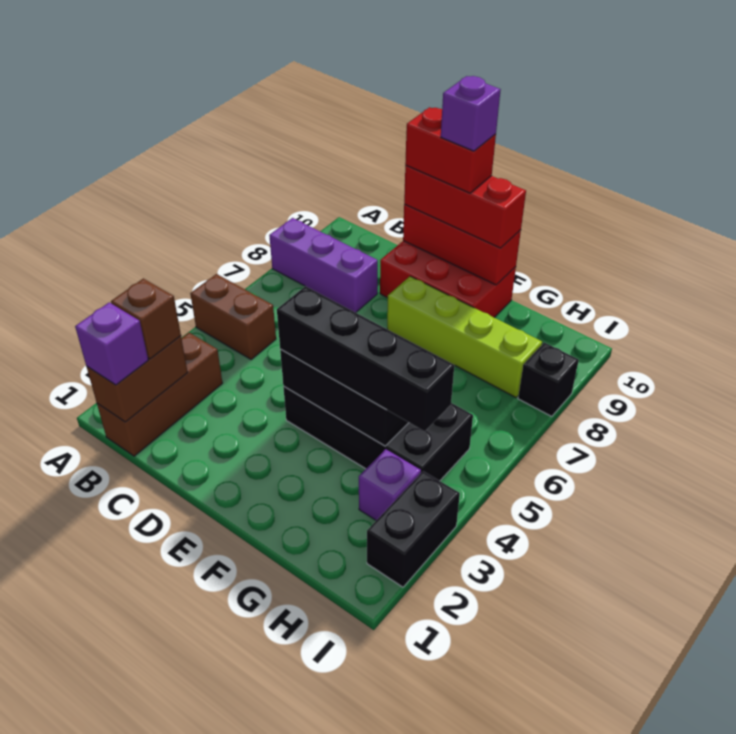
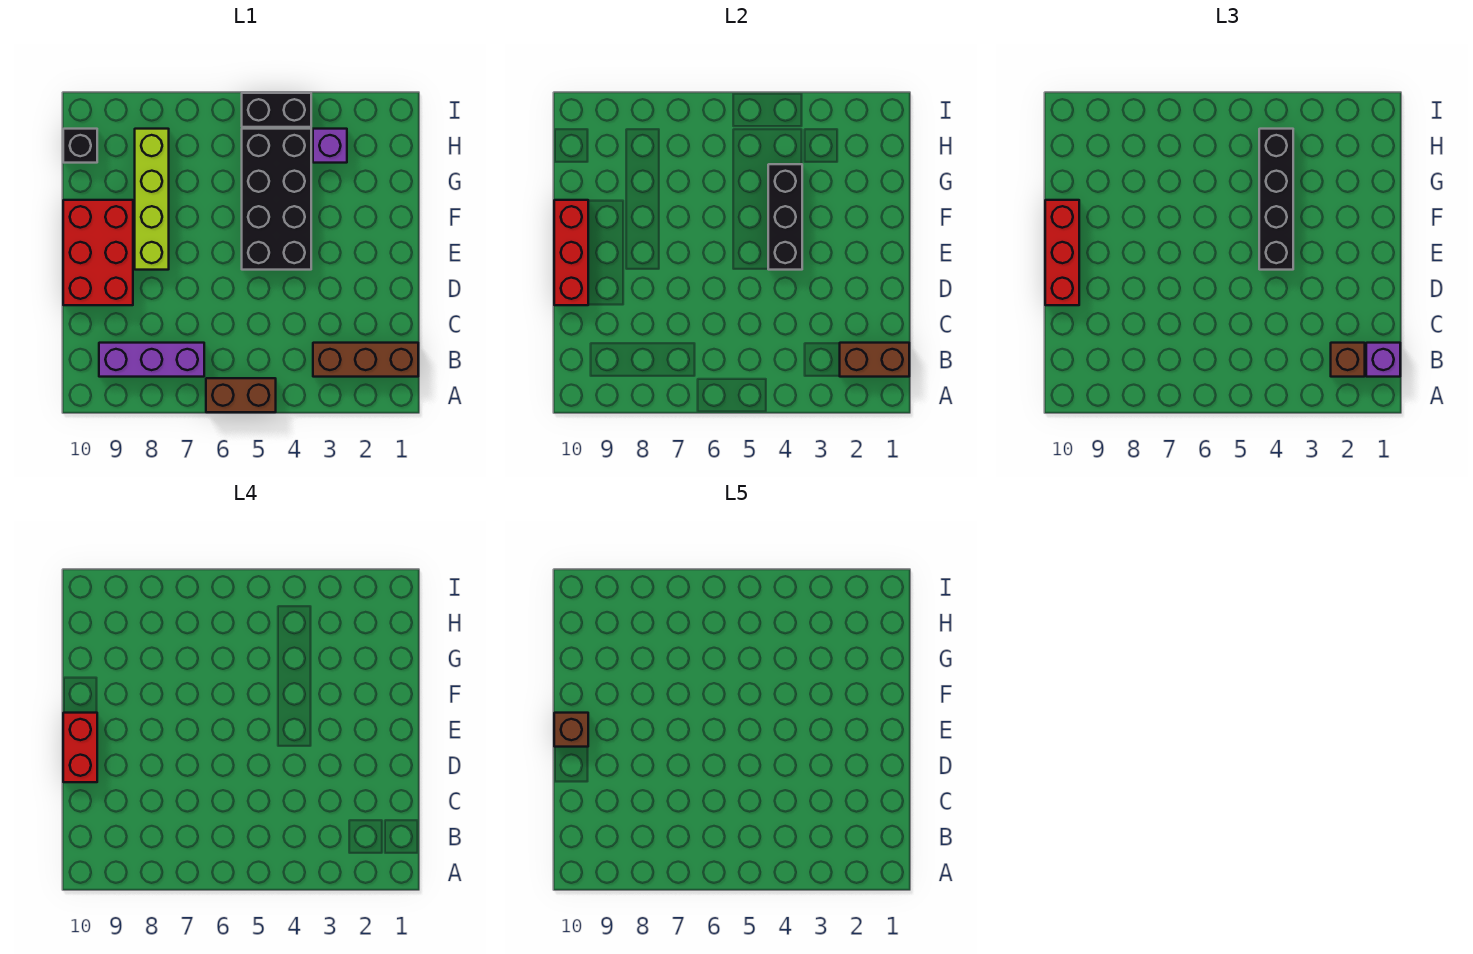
brown brick A5:B5 level 1 -> brown brick A5:A6 level 1
purple brick A8:C8 level 1 -> purple brick B7:B9 level 1
purple brick E10 level 5 -> brown brick E10 level 5
black brick I2:I3 level 1 -> black brick I4:I5 level 1
black brick I8 level 1 -> black brick H10 level 1

